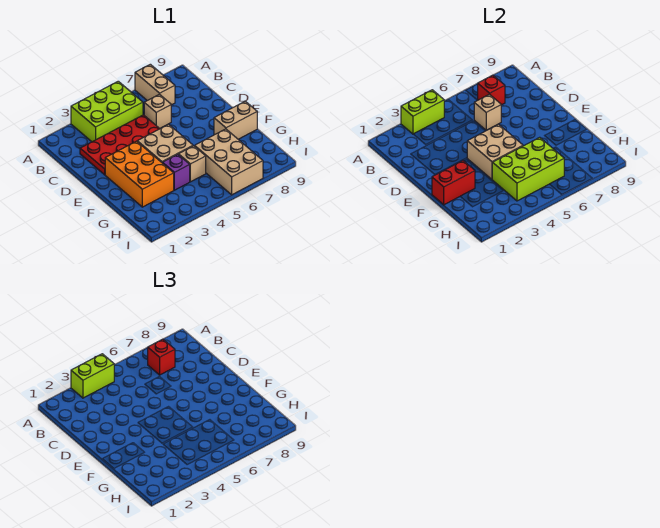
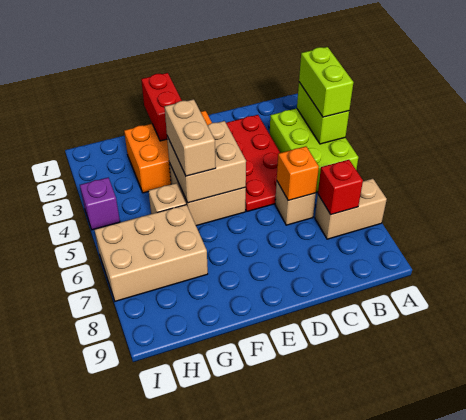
red brick B7 level 3 -> none
tan brick C6 level 2 -> orange brick C6 level 2
tan brick F8:F9 level 1 -> tan brick F4:F5 level 3
purple brick G4 level 1 -> purple brick I4 level 1
lime brick G4:H6 level 2 -> none

